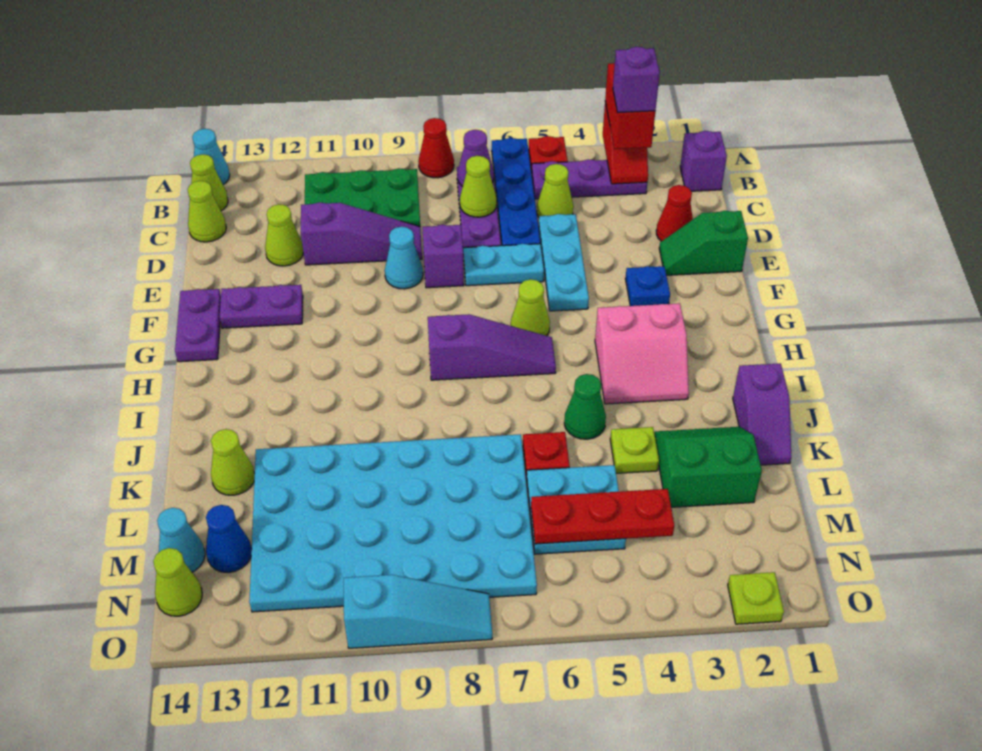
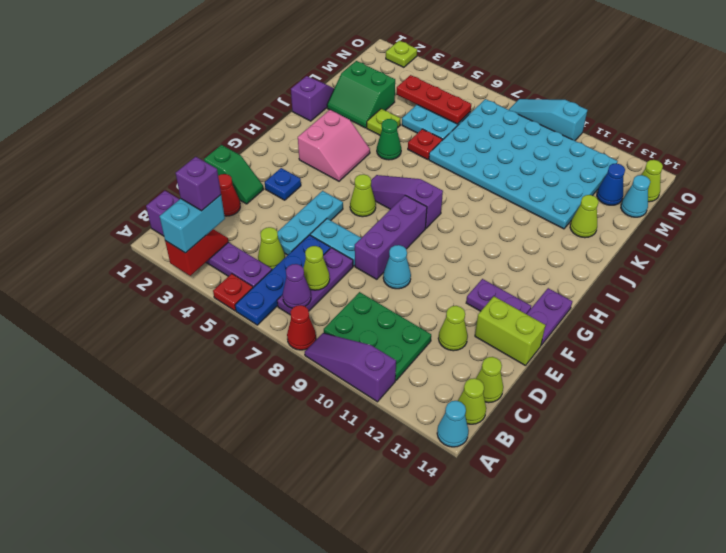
red brick A3:B3 level 3 -> cyan brick A3:B3 level 3
purple slope D9:D11 level 1 top 11 -> purple slope A9:A11 level 1 top 11
purple brick E8 level 1 -> purple brick E8:G8 level 1
none -> lime brick E13:E14 level 1
pink slope H3:I4 level 1 top H -> pink slope H3:I4 level 1 top 3

